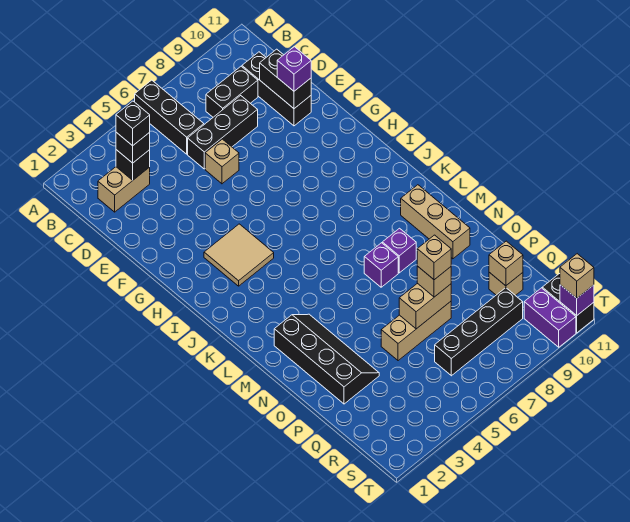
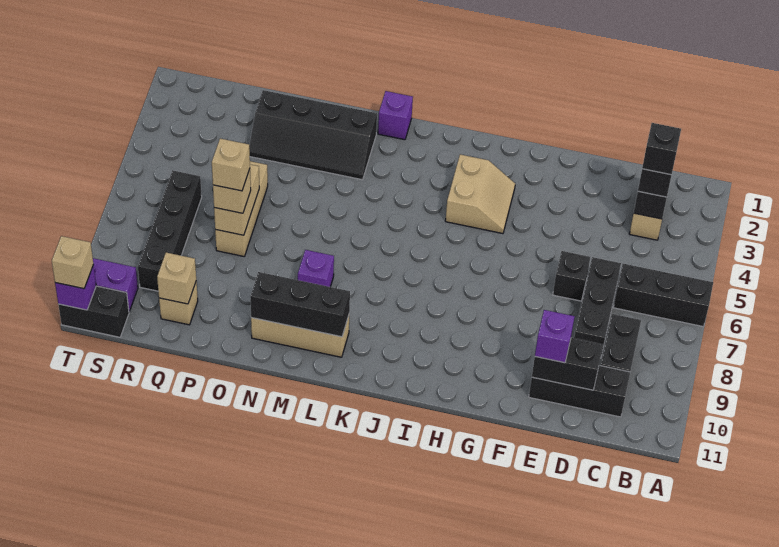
tan brick E6 level 1 -> black brick E6 level 1
tan tile H3:I4 level 1 -> tan slope H3:I4 level 1 top I
none -> black brick L10:N10 level 2
purple brick M7 level 1 -> purple brick L1 level 1

